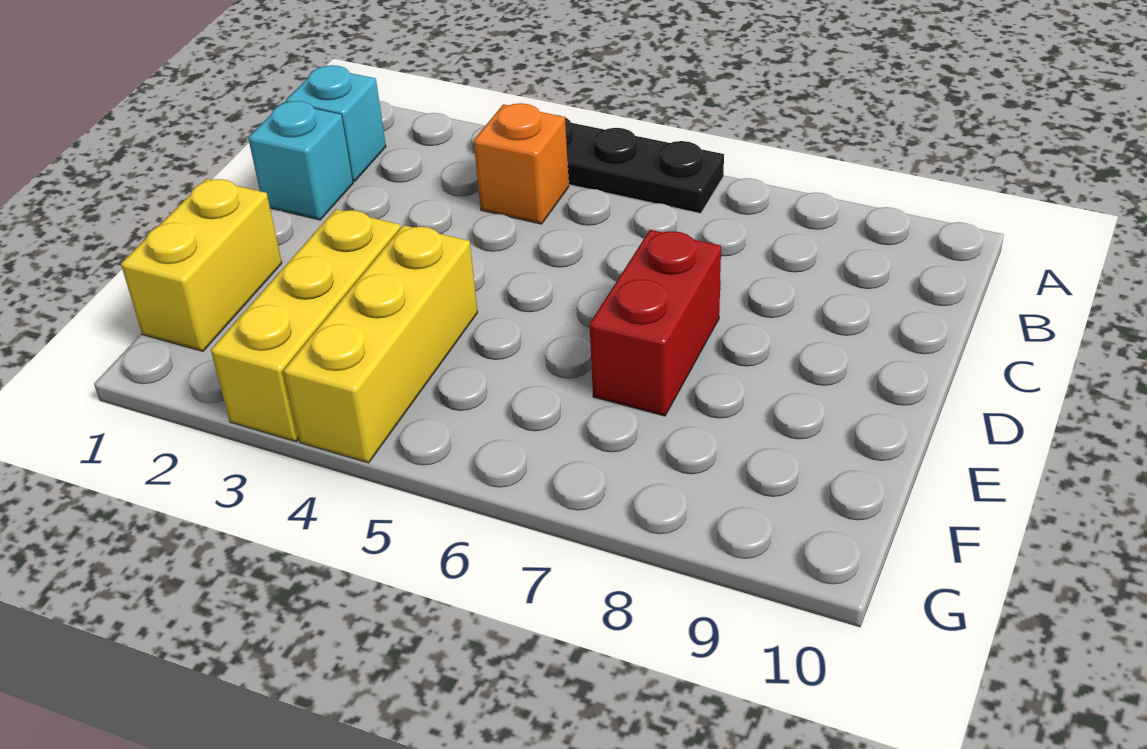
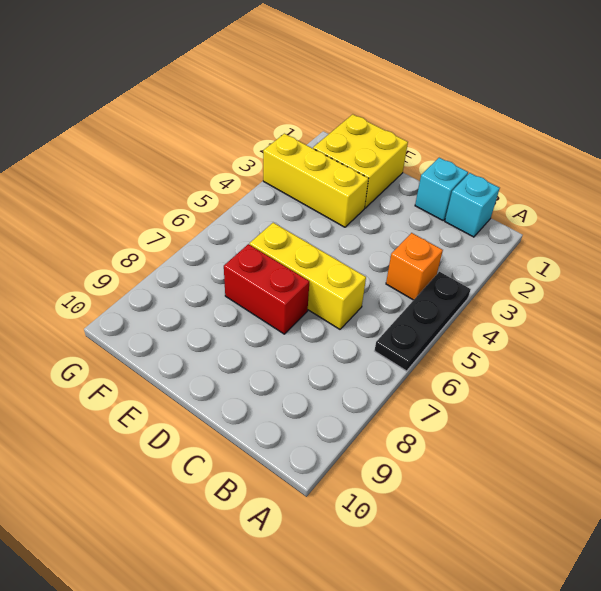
yellow brick E1:F1 level 1 -> yellow brick E1:F2 level 1
yellow brick E4:G4 level 1 -> yellow brick C6:E6 level 1

